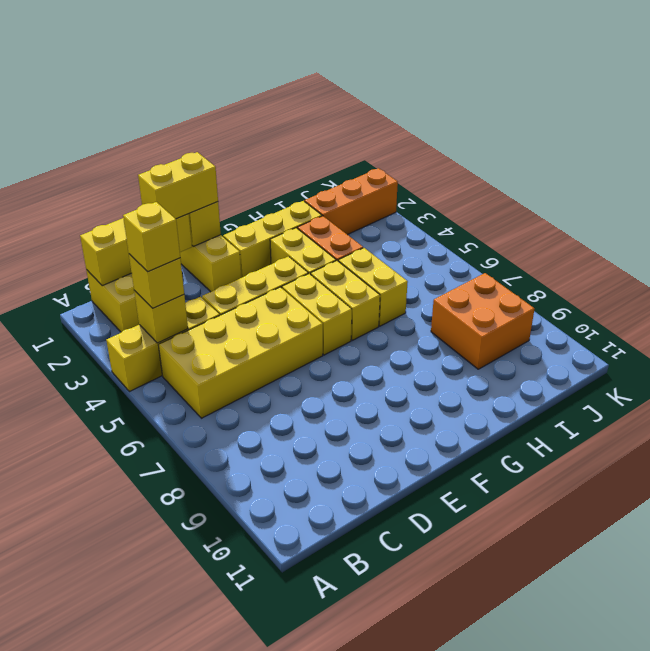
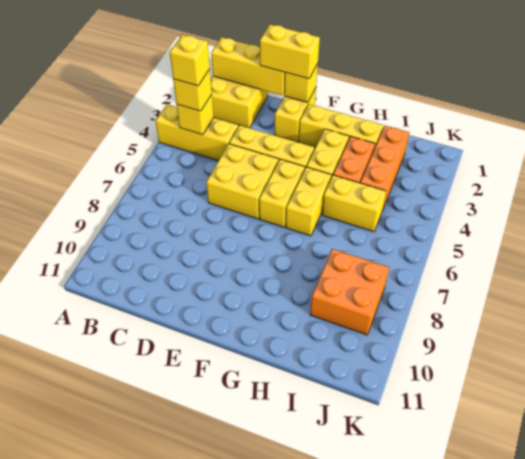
yellow brick B5:E6 level 1 -> yellow brick D5:E6 level 1
yellow brick H5:H6 level 1 -> yellow brick H5:I5 level 1
orange brick I2:K2 level 1 -> orange brick I2:I4 level 1

